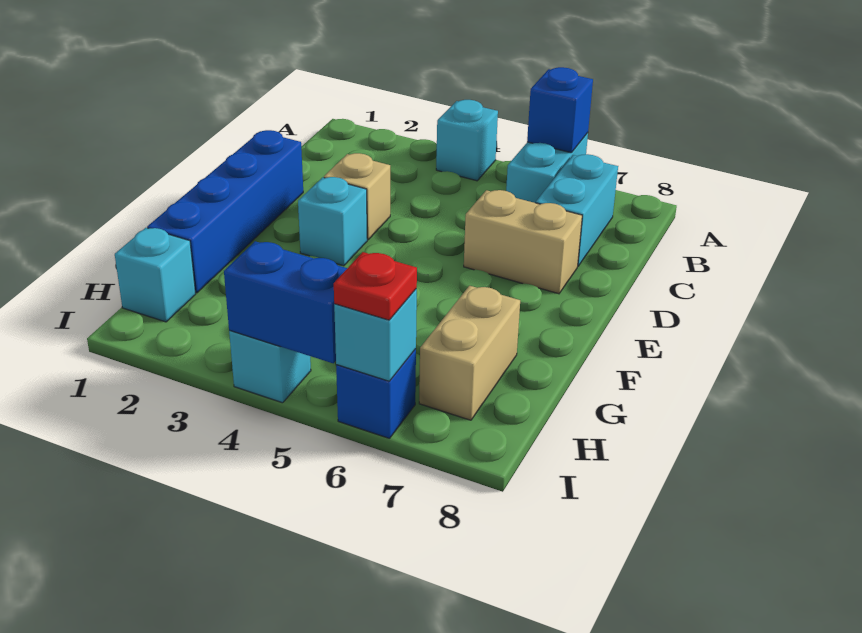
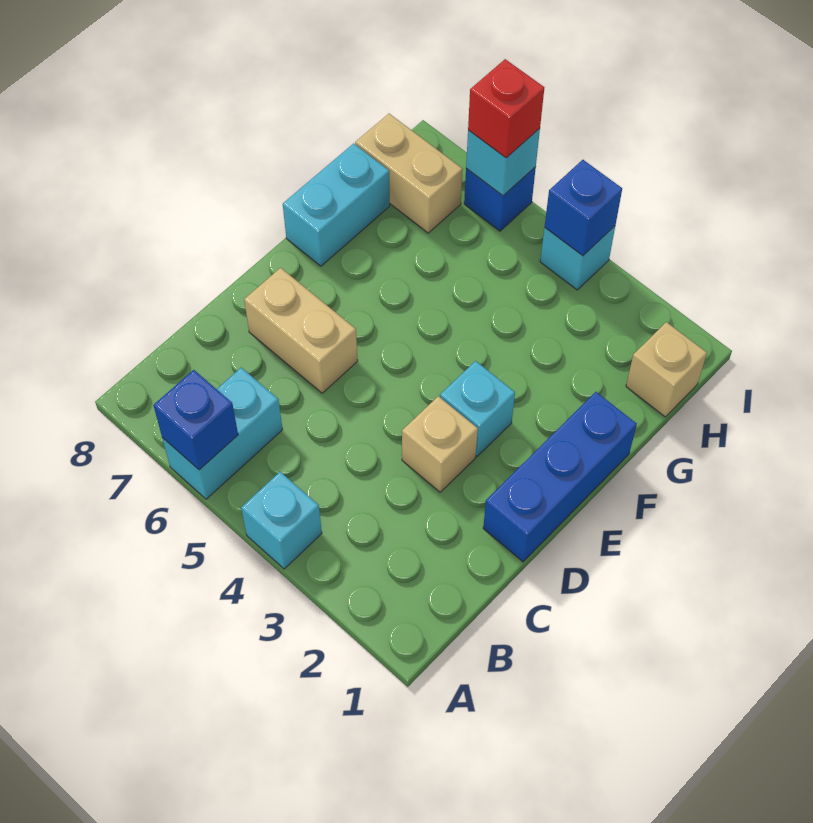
cyan brick B7:C7 level 1 -> cyan brick F8:G8 level 1
blue brick D1:G1 level 1 -> blue brick D1:F1 level 1
tan brick G7:H7 level 1 -> tan brick H7:H8 level 1
cyan brick H1 level 1 -> tan brick H1 level 1
blue brick I4:I5 level 2 -> blue brick I4 level 2
red plate I6 level 3 -> red brick I6 level 3

